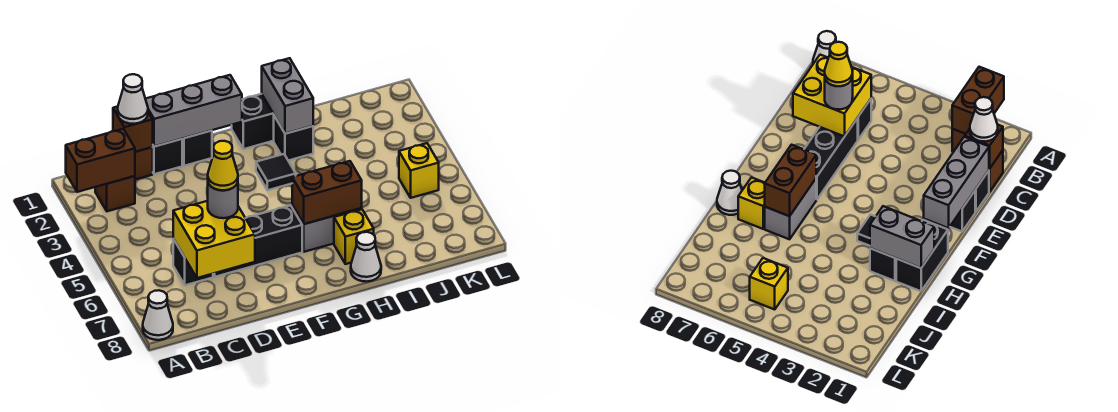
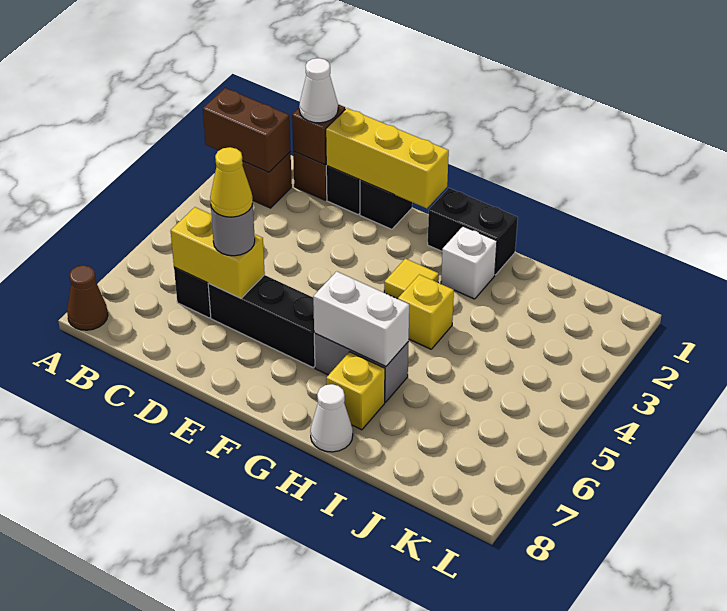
white cone A8 level 1 -> brown cone A8 level 1
yellow brick C6:D7 level 2 -> yellow brick C6:D6 level 2
grey brick D1:F1 level 2 -> yellow brick D1:F1 level 2
black tile G3 level 1 -> yellow tile G3 level 1
brown brick G6:H6 level 2 -> white brick G6:H6 level 2
grey brick H1:H2 level 2 -> none
black brick H2 level 1 -> white brick H2 level 1
yellow brick K5 level 1 -> yellow brick H4 level 1

